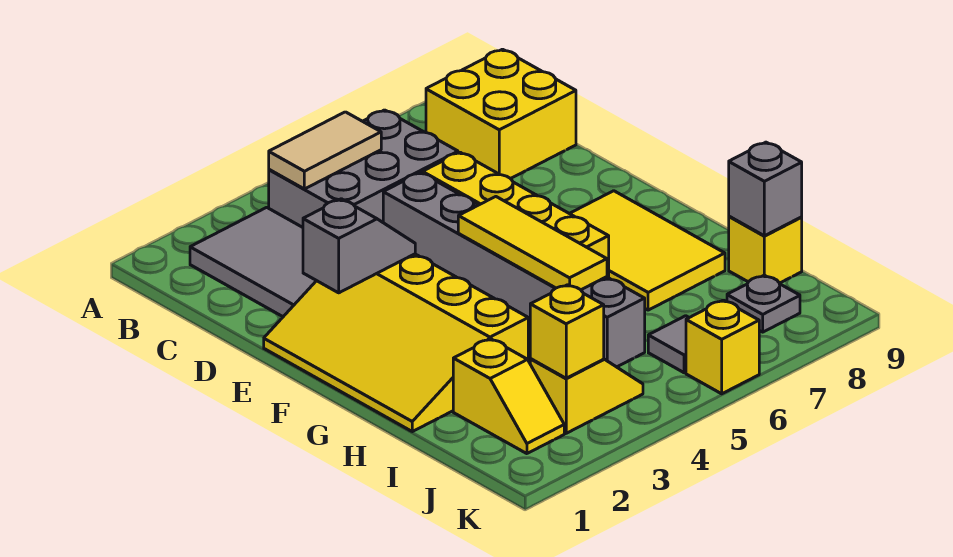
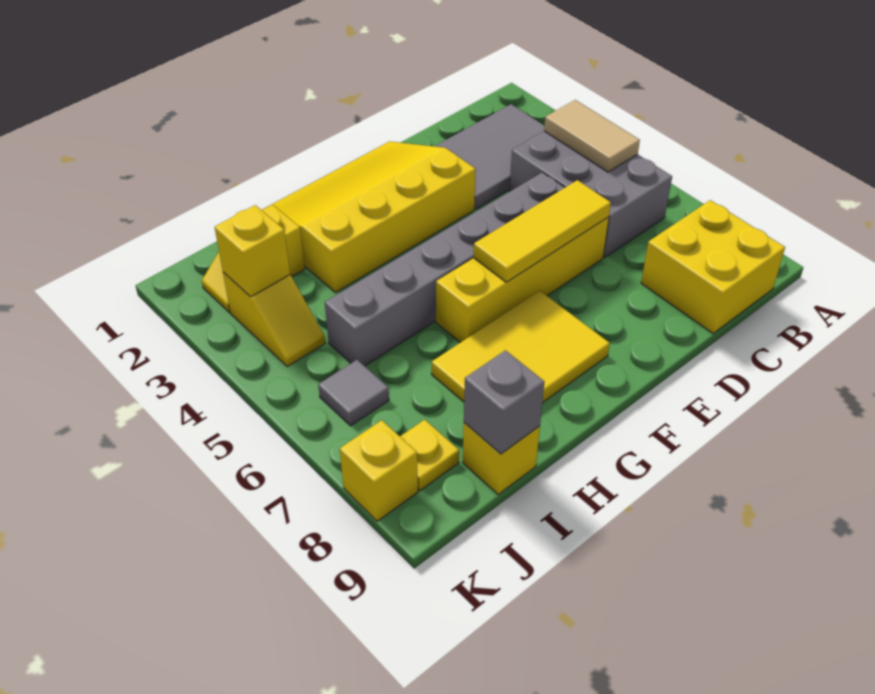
grey slope E2:E3 level 2 top 2 -> none
yellow tile F5:H5 level 2 -> yellow tile D6:F6 level 2
grey plate J8 level 1 -> yellow plate J8 level 1
yellow brick K6 level 1 -> yellow brick K8 level 1

